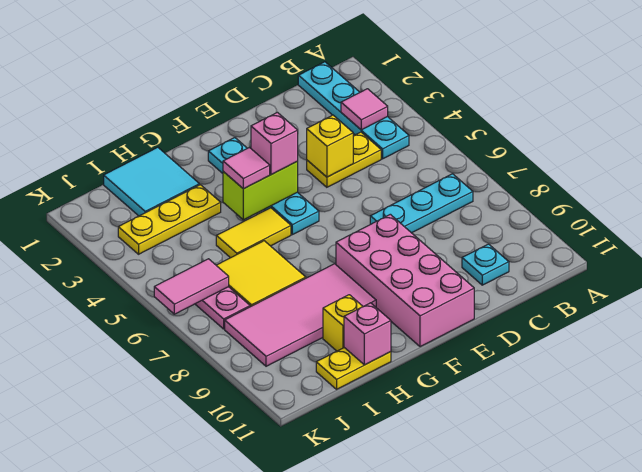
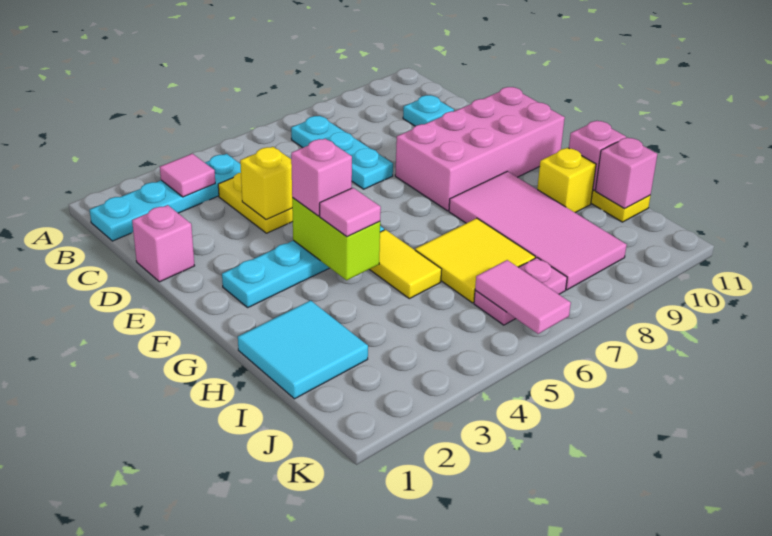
none -> pink brick D1 level 1
yellow plate H3:J3 level 1 -> none
none -> pink brick I11 level 2

